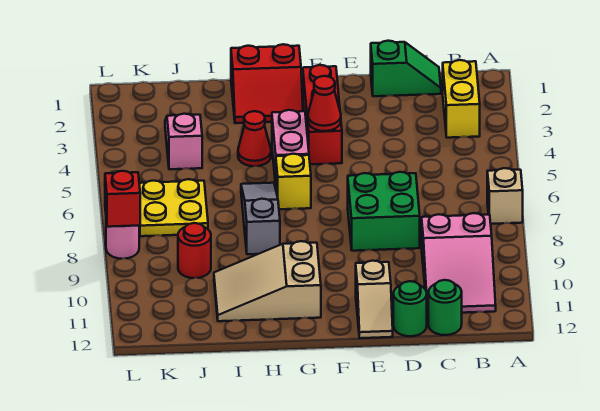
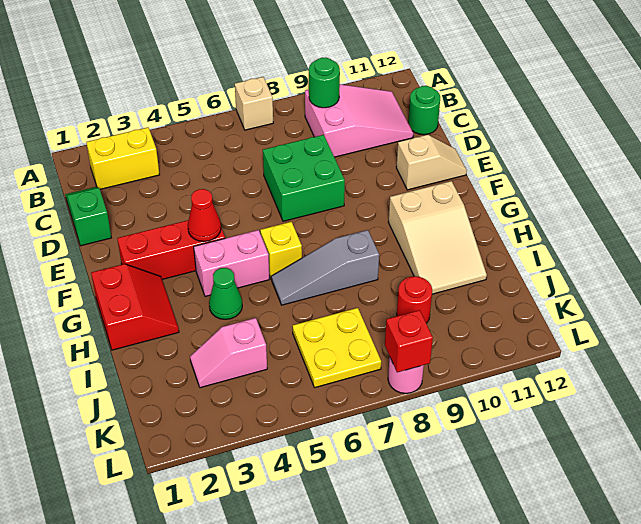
green round brick D12 level 1 -> green round brick B9 level 2
red cone H4 level 1 -> green cone H4 level 1

